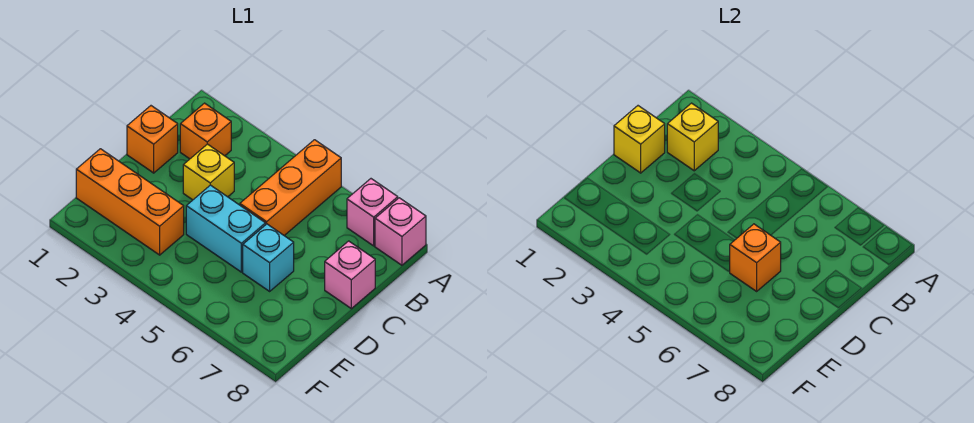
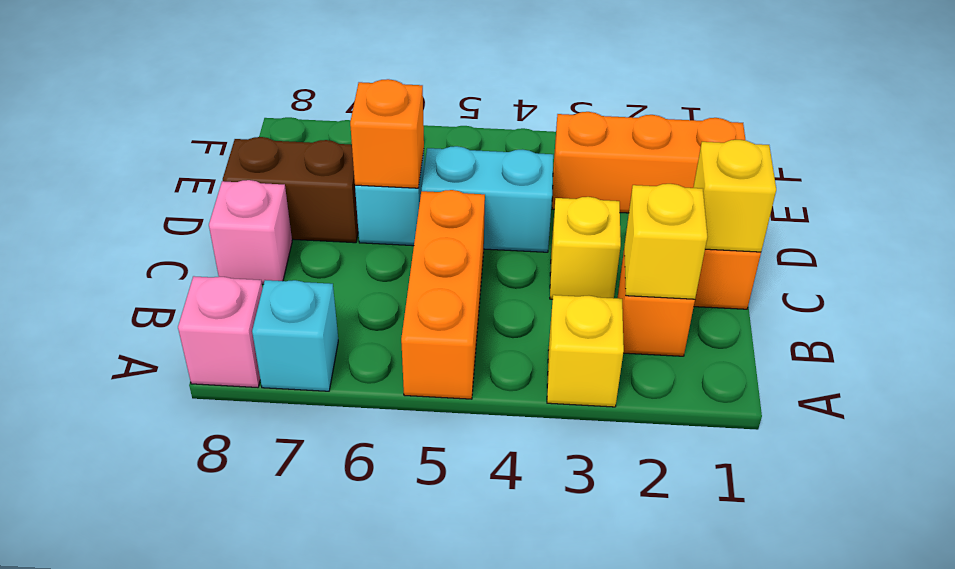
none -> yellow brick A3 level 1
pink brick A7 level 1 -> cyan brick A7 level 1
none -> brown brick D7:D8 level 1

